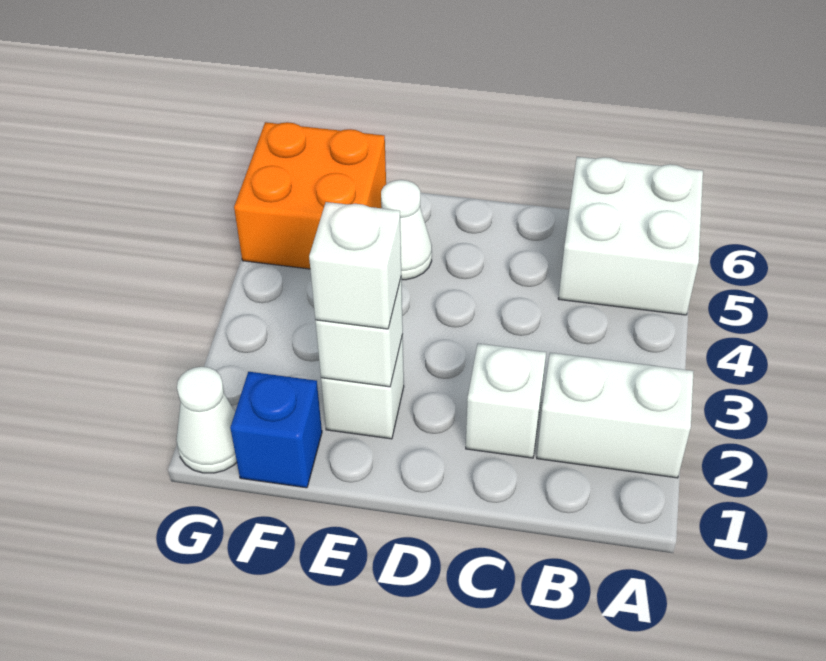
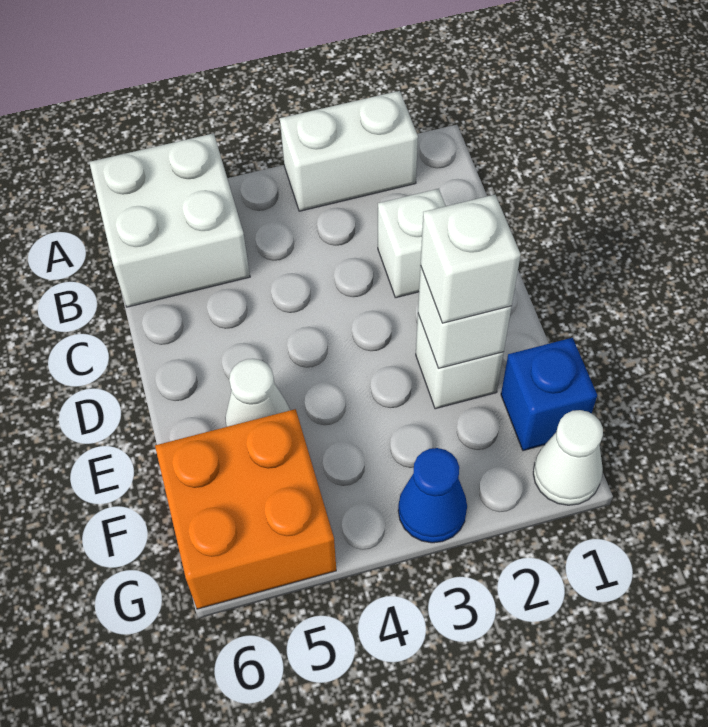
white brick A2:B2 level 1 -> white brick A2:A3 level 1
none -> blue cone G3 level 1

